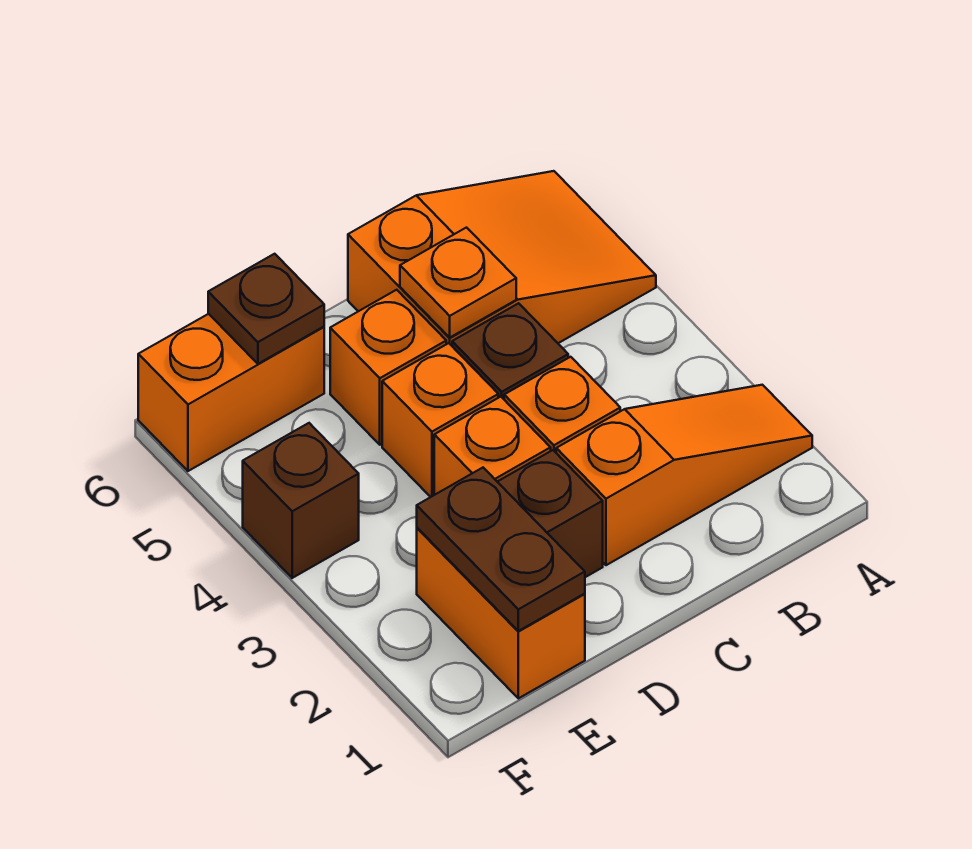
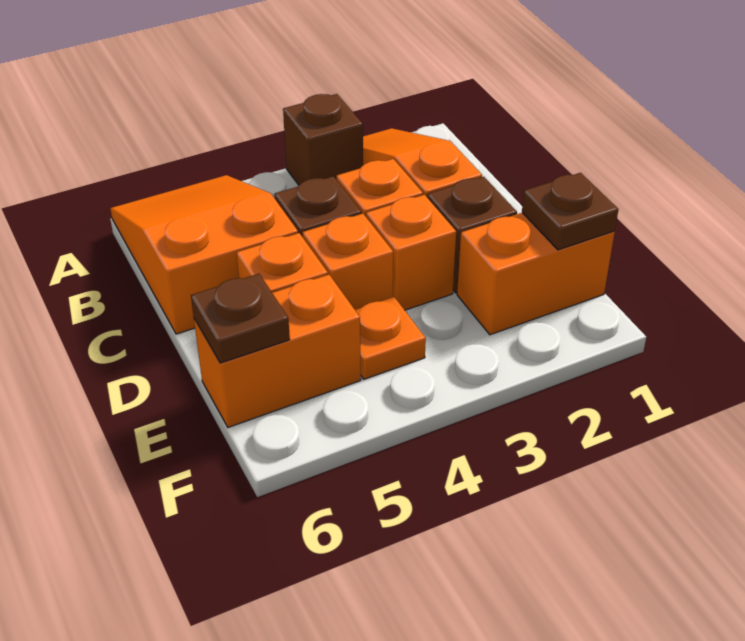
orange plate C5 level 2 -> orange plate E4 level 1
brown plate E1:E2 level 2 -> brown plate E1 level 2
orange brick E6:F6 level 1 -> orange brick E5:E6 level 1
brown brick F4 level 1 -> brown brick A3 level 1

